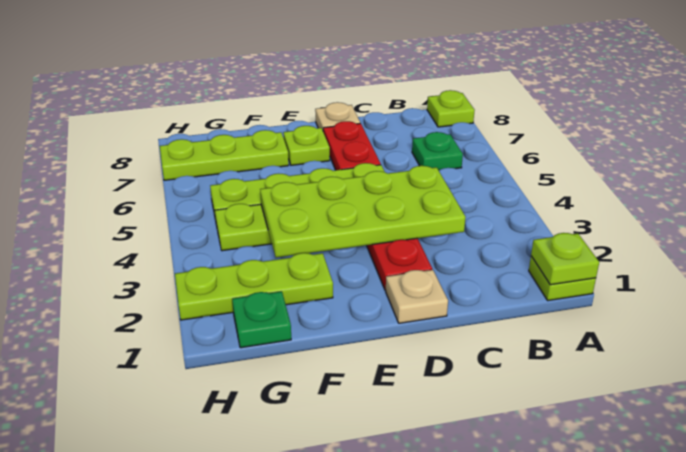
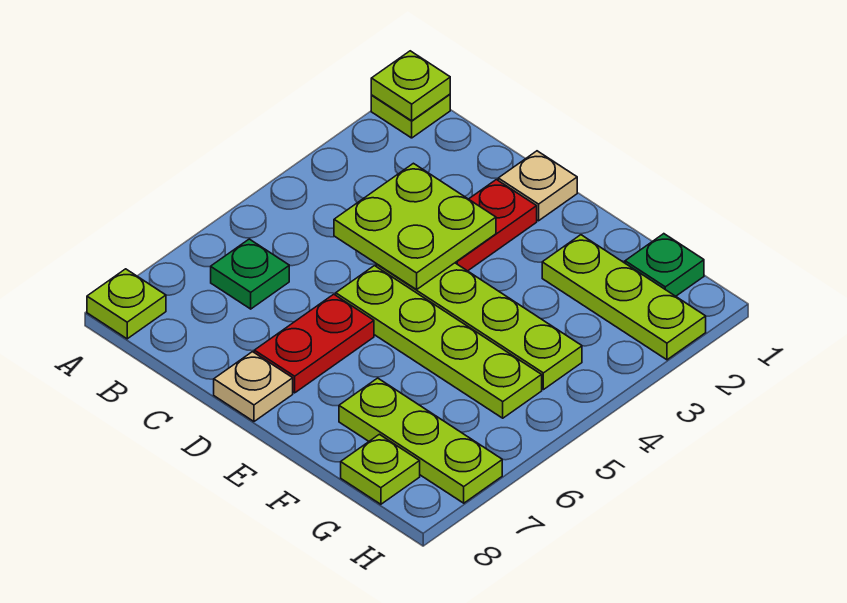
lime plate C3:F4 level 2 -> lime plate C3:D4 level 2
lime plate E7 level 1 -> lime plate G8 level 1

